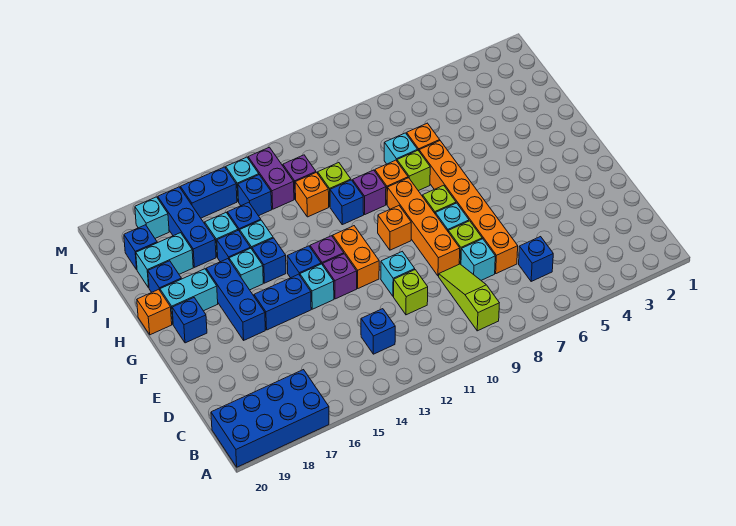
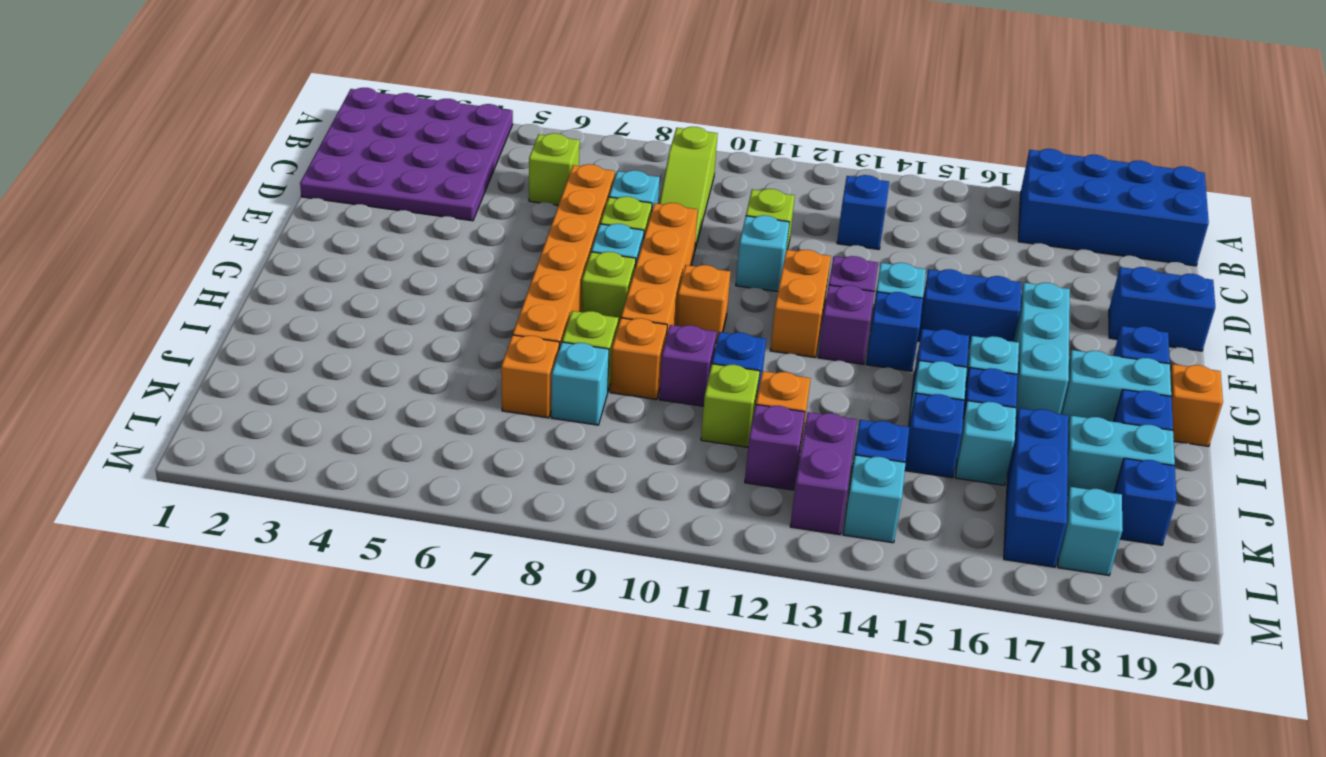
none -> purple plate A1:D4 level 1
blue brick C6 level 1 -> lime brick C6 level 1
blue brick F17:H17 level 1 -> cyan brick F17:H17 level 1
blue brick L15:L16 level 1 -> blue brick E19:E20 level 1

